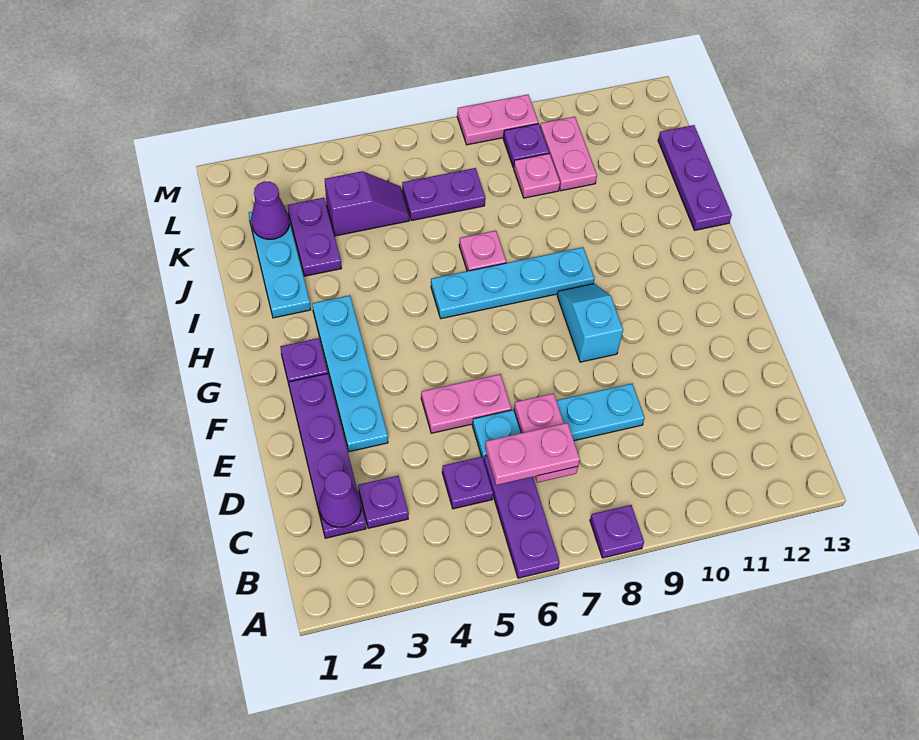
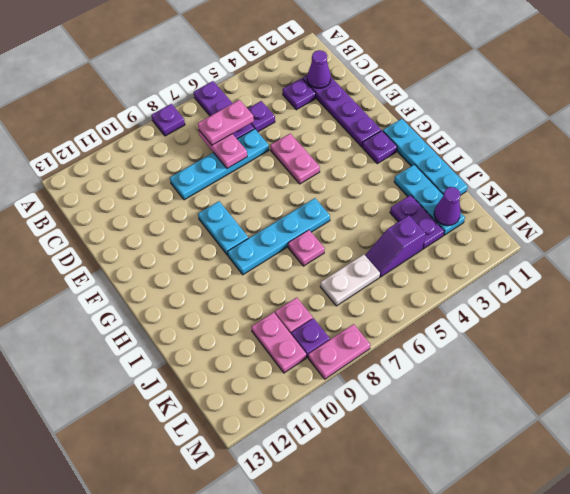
cyan plate E3:H3 level 1 -> cyan plate G1:J1 level 1
pink plate E5:E6 level 1 -> pink plate E5:F5 level 1
cyan slope F9:G9 level 1 top F -> cyan plate F9:G9 level 1
purple plate I13:K13 level 1 -> none
purple plate K6:K7 level 1 -> white plate K6:K7 level 1

